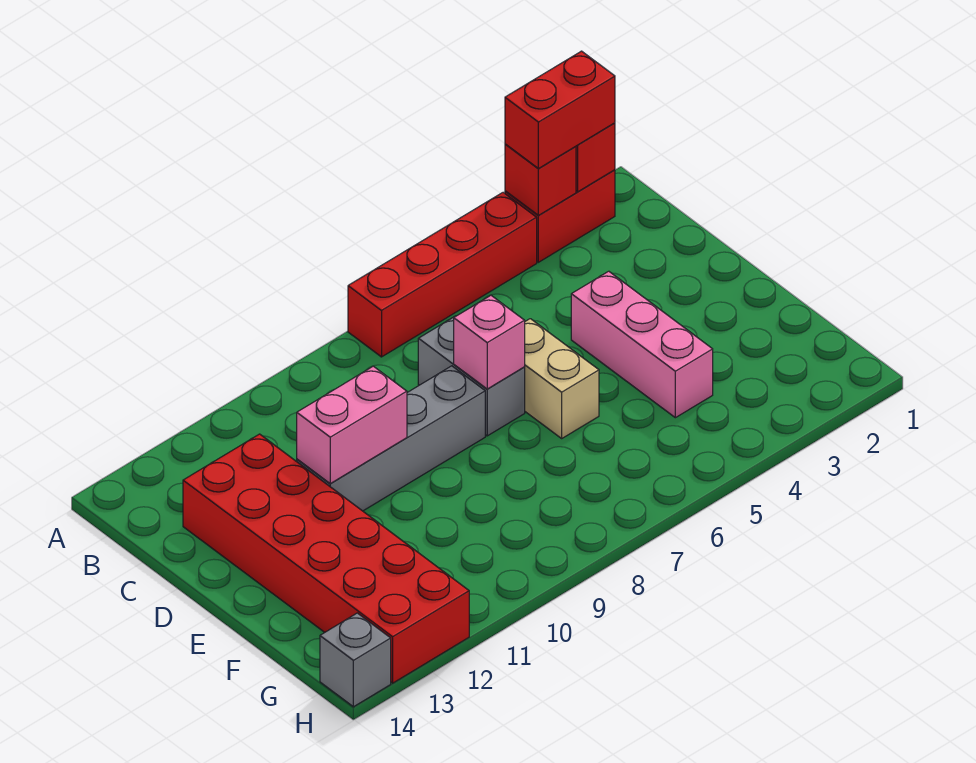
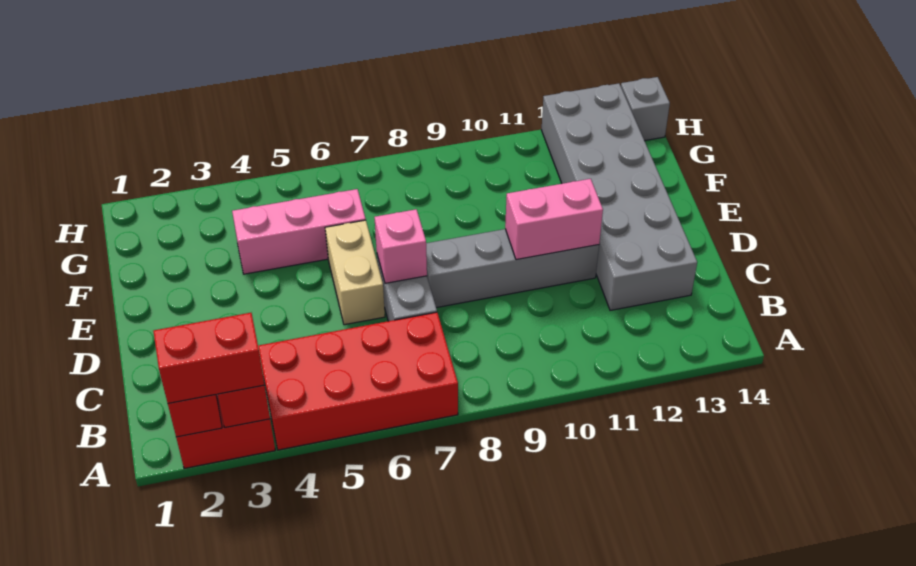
red brick A4:A7 level 1 -> red brick A4:B7 level 1
red brick C12:H13 level 1 -> grey brick C12:H13 level 1
pink brick D4:F4 level 1 -> pink brick F4:F6 level 1

